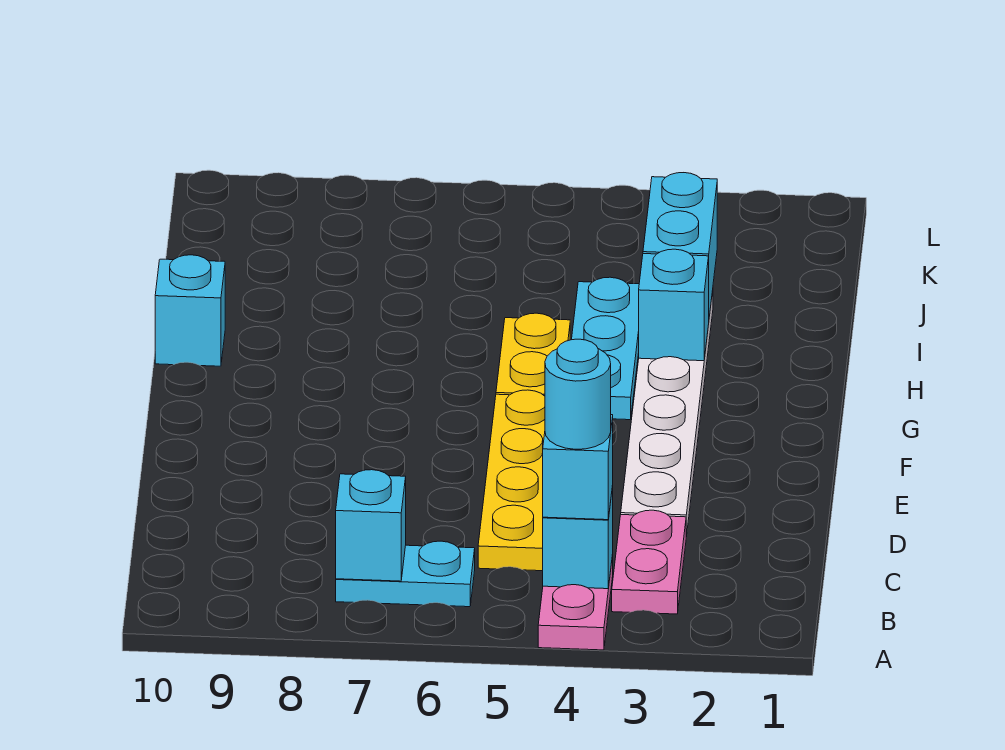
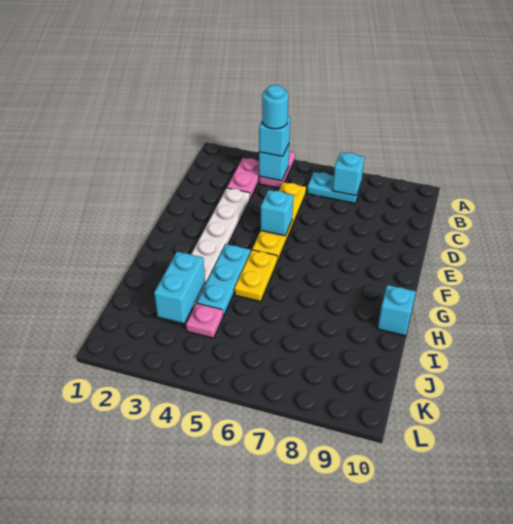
cyan brick H3 level 2 -> cyan brick E5 level 2
none -> pink plate J4 level 1

